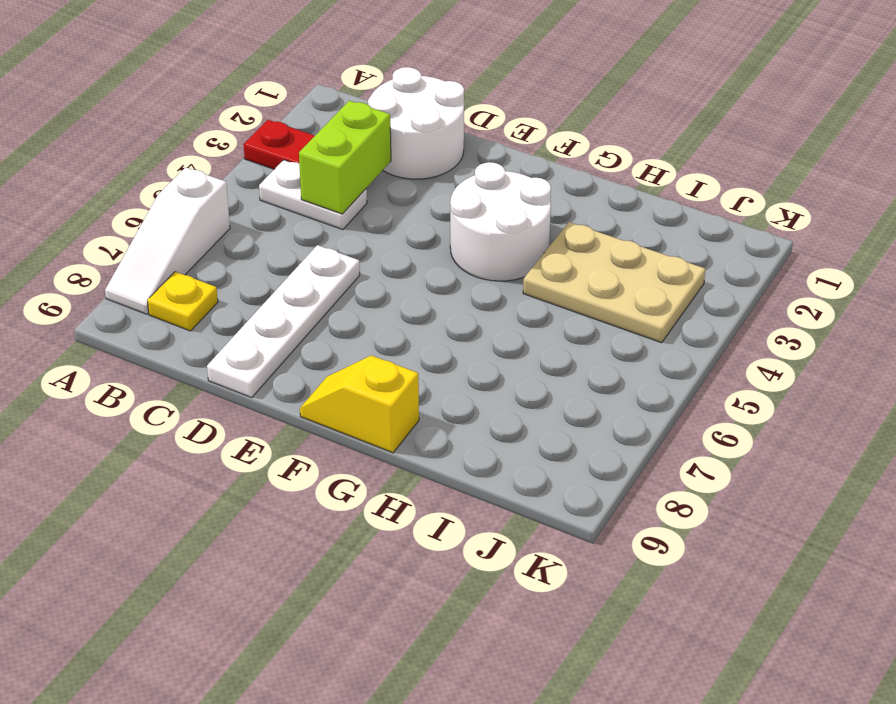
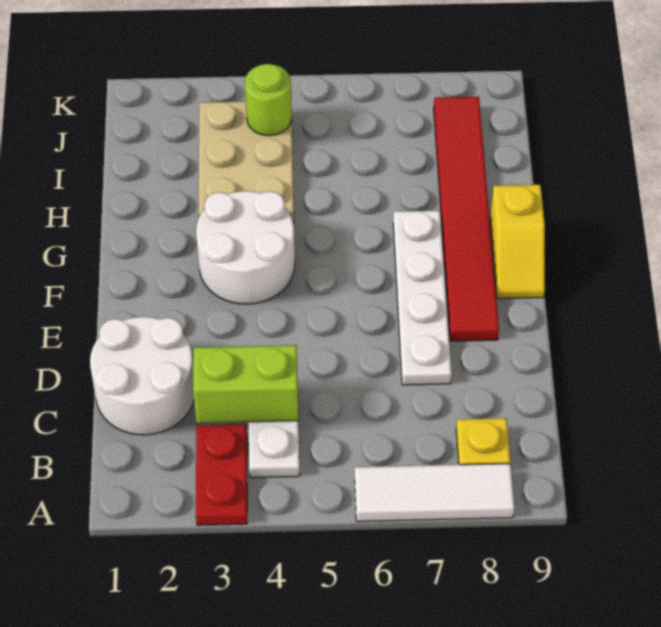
white slope A6:A8 level 1 top 6 -> white tile A6:A8 level 1
white plate D6:D9 level 1 -> white plate D7:G7 level 1
none -> red tile E8:J8 level 1
none -> lime round brick J4 level 2

